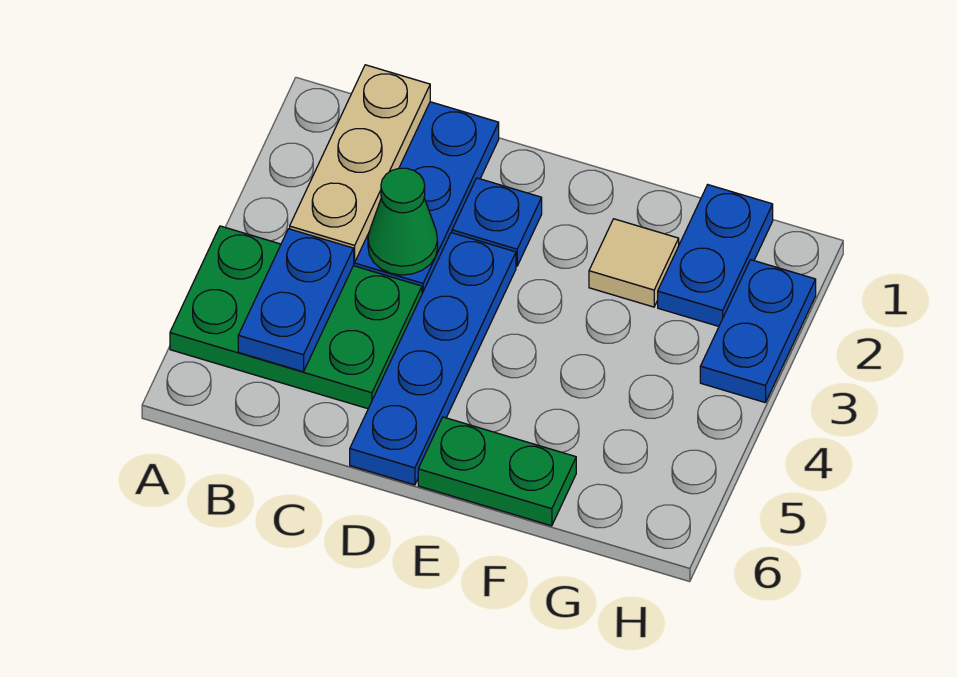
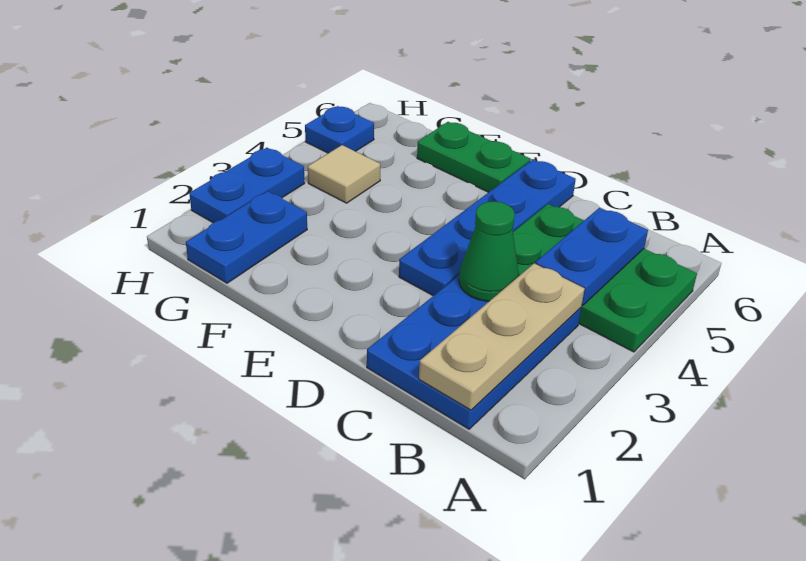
blue plate D2 level 1 -> blue plate H5 level 1
tan tile F2 level 1 -> tan tile G4 level 1

